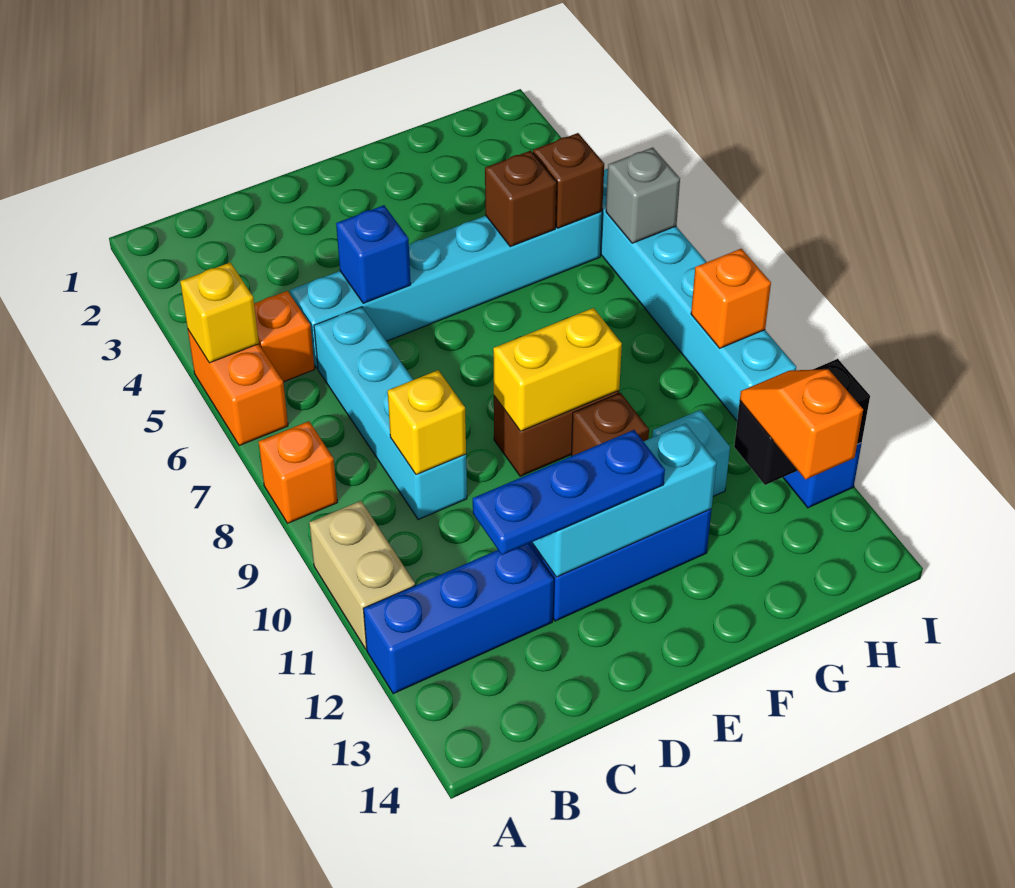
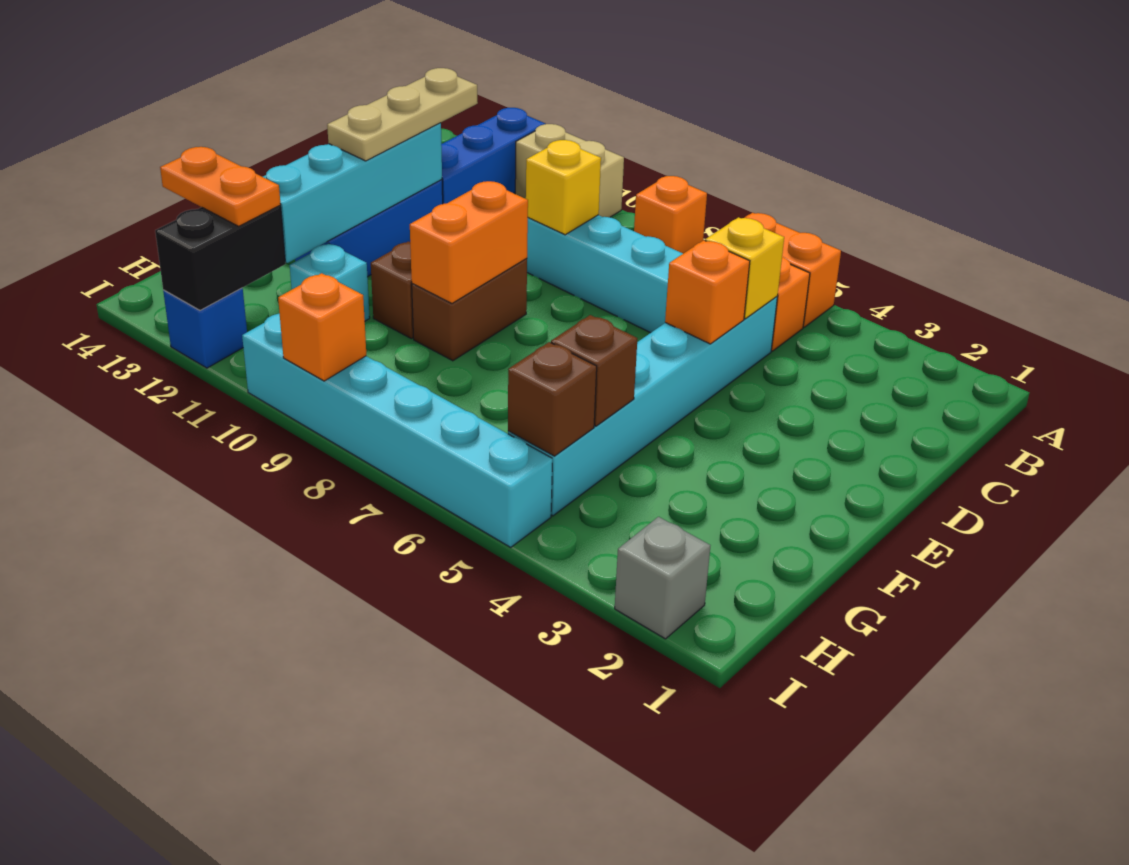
yellow brick A5 level 2 -> yellow brick C5 level 2
blue plate C12:E12 level 3 -> tan plate C12:E12 level 3
blue brick D5 level 2 -> orange brick D5 level 2
cyan brick D12:F12 level 2 -> cyan brick D12:G12 level 2
yellow brick E9:F9 level 2 -> orange brick E9:F9 level 2
orange slope H12:H13 level 3 top 13 -> orange plate H12:H13 level 3
grey brick I6 level 2 -> grey brick I2 level 1

